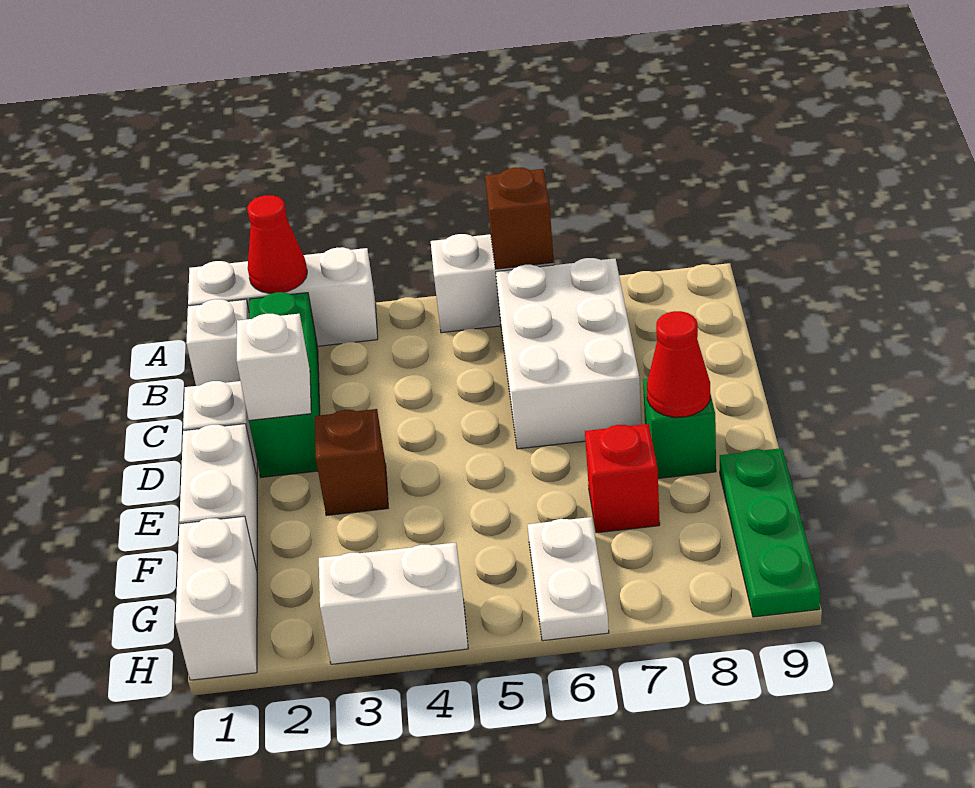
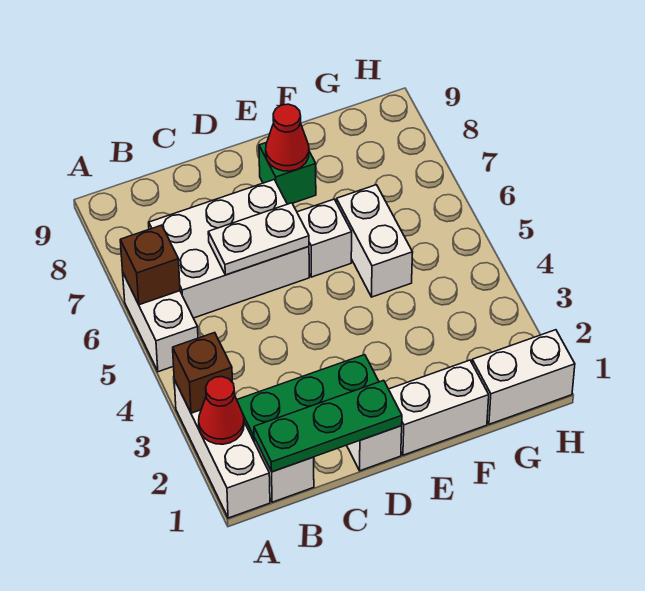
white brick D2 level 2 -> white brick E6 level 1
brown brick E3 level 1 -> brown brick A3 level 2
red brick F7 level 1 -> none
green plate F9:H9 level 1 -> green plate B1:D1 level 2
white plate G6:H6 level 1 -> white plate C6:D6 level 2
white brick H3:H4 level 1 -> white brick F5:F6 level 1

